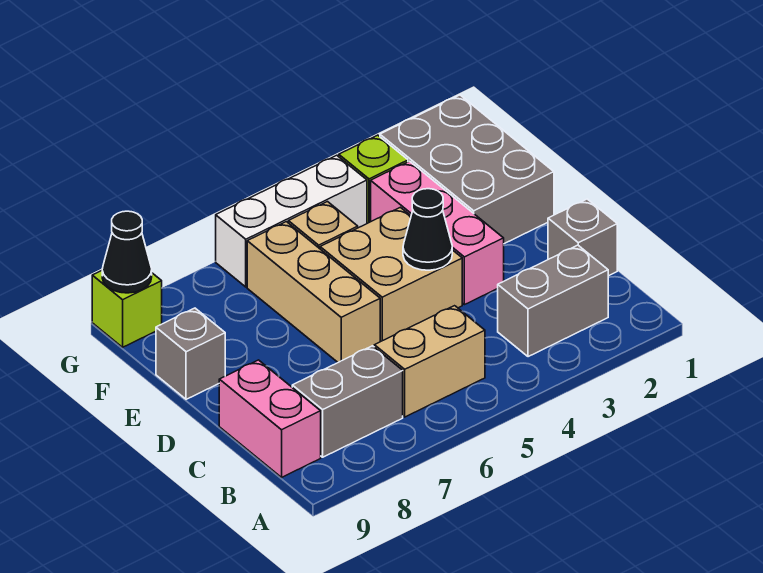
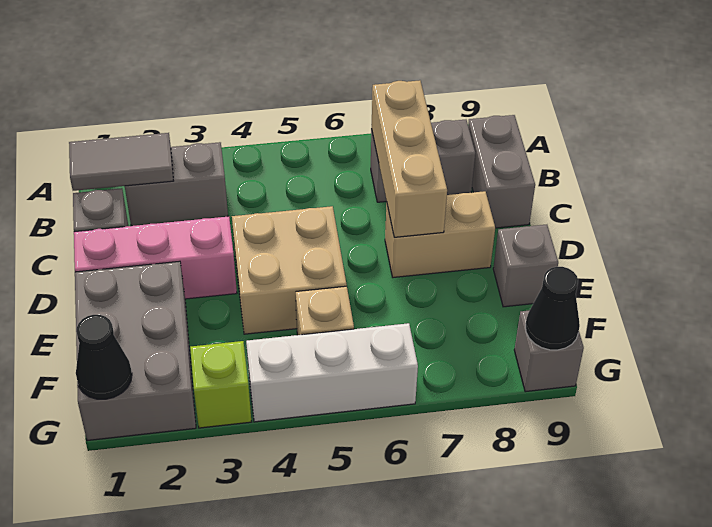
none -> grey tile B1:B2 level 2
tan brick B5:B6 level 1 -> tan brick D7:D8 level 1
pink brick B9:C9 level 1 -> grey brick B9:C9 level 1
pink brick D3:F3 level 1 -> pink brick D1:D3 level 1
black cone D4 level 2 -> black cone G1 level 2
tan brick D6:F6 level 1 -> tan brick B7:D7 level 2
lime brick G9 level 1 -> grey brick G9 level 1

